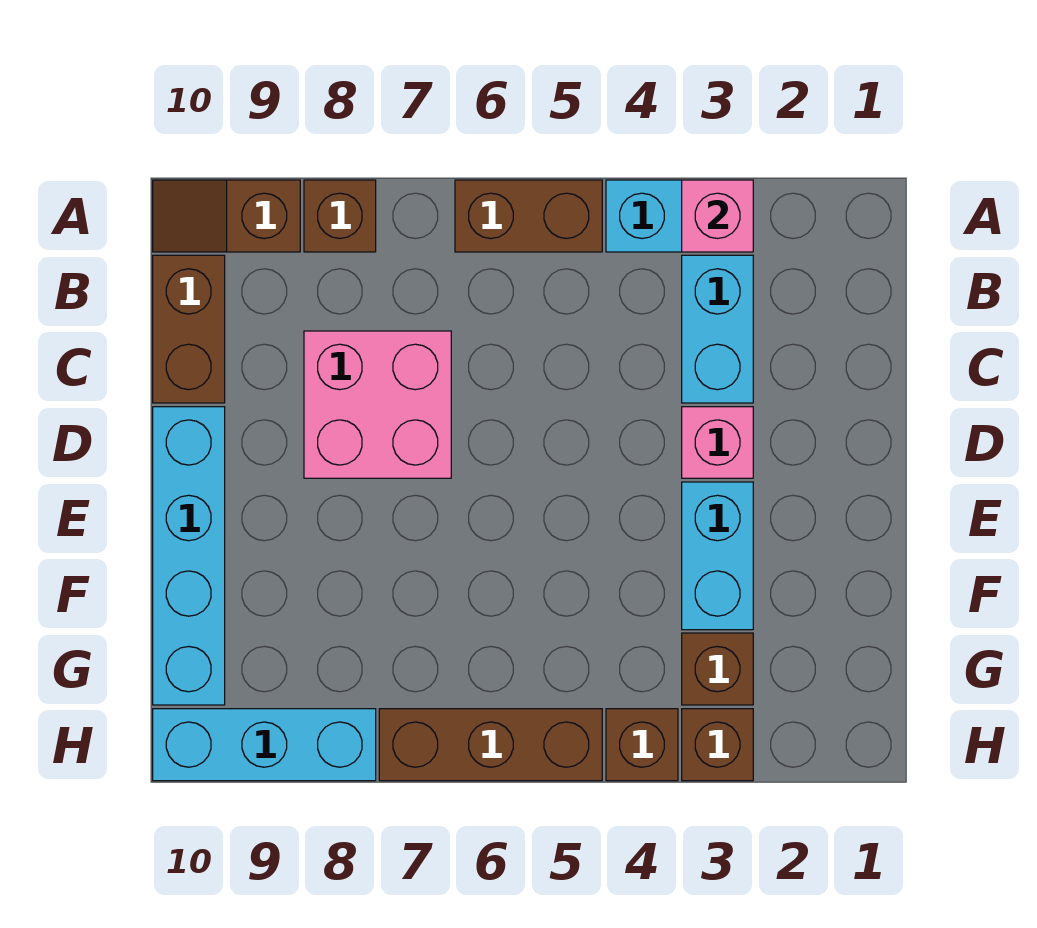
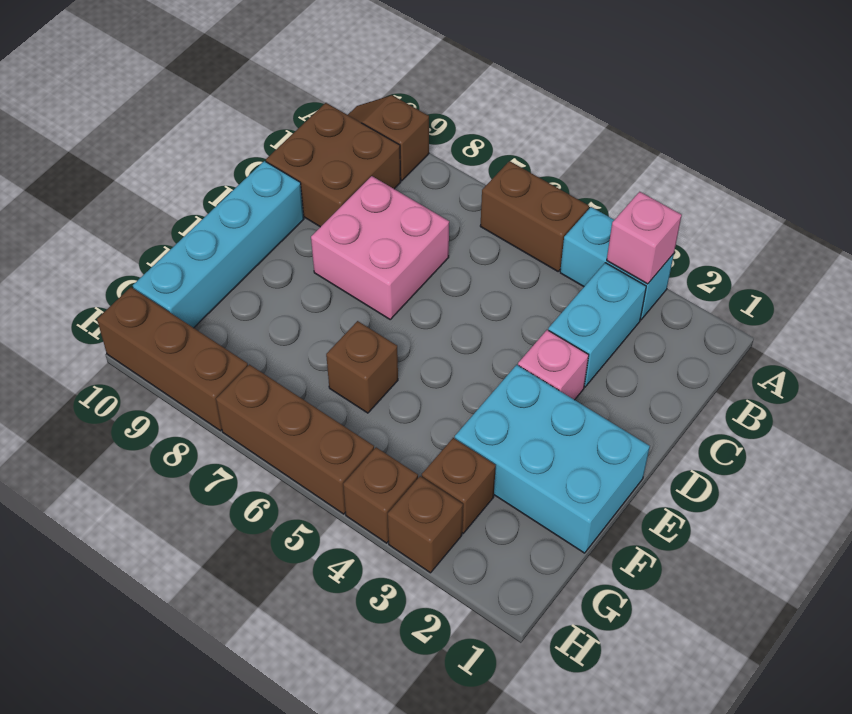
brown brick A8 level 1 -> brown brick F6 level 1
brown brick B10:C10 level 1 -> brown brick B9:C10 level 1
cyan brick E3:F3 level 1 -> cyan brick E1:F3 level 1
cyan brick H8:H10 level 1 -> brown brick H8:H10 level 1

